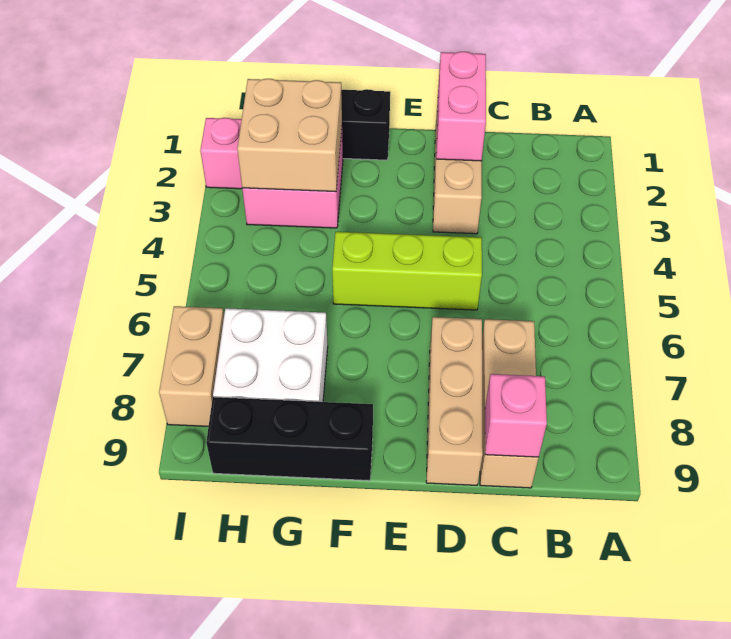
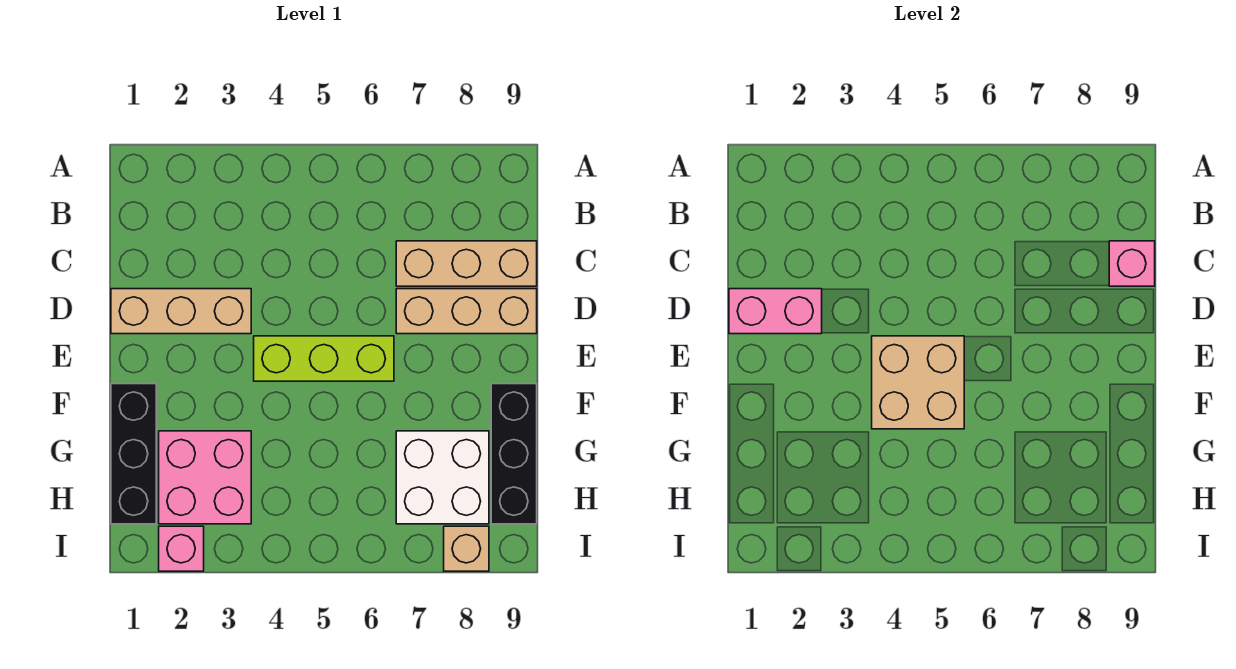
lime brick D5:F5 level 1 -> lime brick E4:E6 level 1
tan brick G2:H3 level 2 -> tan brick E4:F5 level 2
tan brick I7:I8 level 1 -> tan brick I8 level 1

